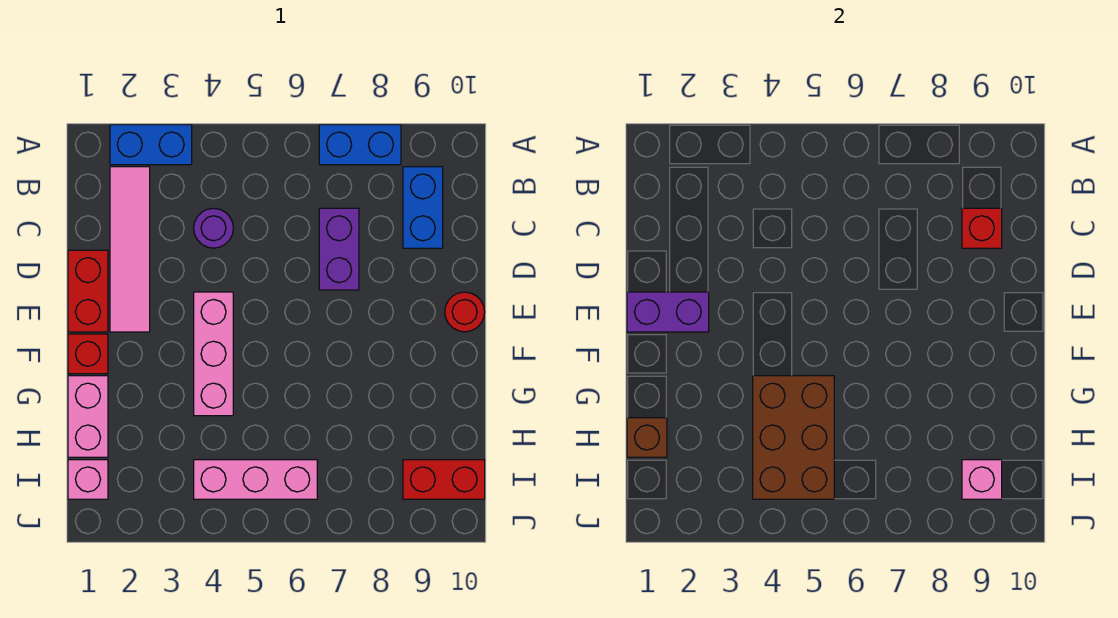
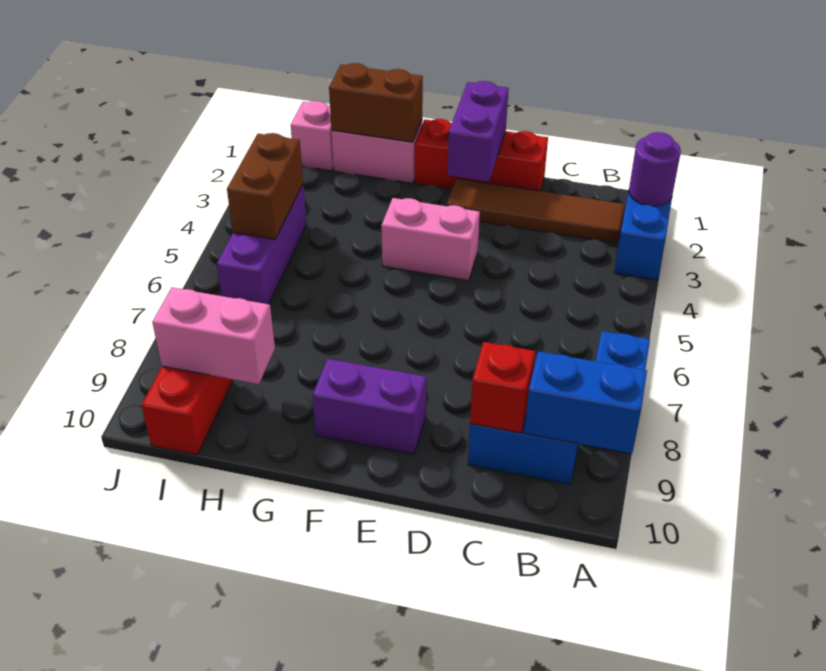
none -> blue brick A9:B9 level 2
pink tile B2:E2 level 1 -> brown tile B2:E2 level 1
purple round brick C4 level 1 -> purple round brick A2 level 2
purple brick C7:D7 level 1 -> purple brick E9:F9 level 1
pink brick E4:G4 level 1 -> pink brick E4:F4 level 1
red round brick E10 level 1 -> none
brown brick G4:I5 level 2 -> brown brick I4:I5 level 2
brown brick H1 level 2 -> brown brick G1:H1 level 2
pink brick I4:I6 level 1 -> purple brick I4:I6 level 1
pink brick I9 level 2 -> pink brick H9:I9 level 2

